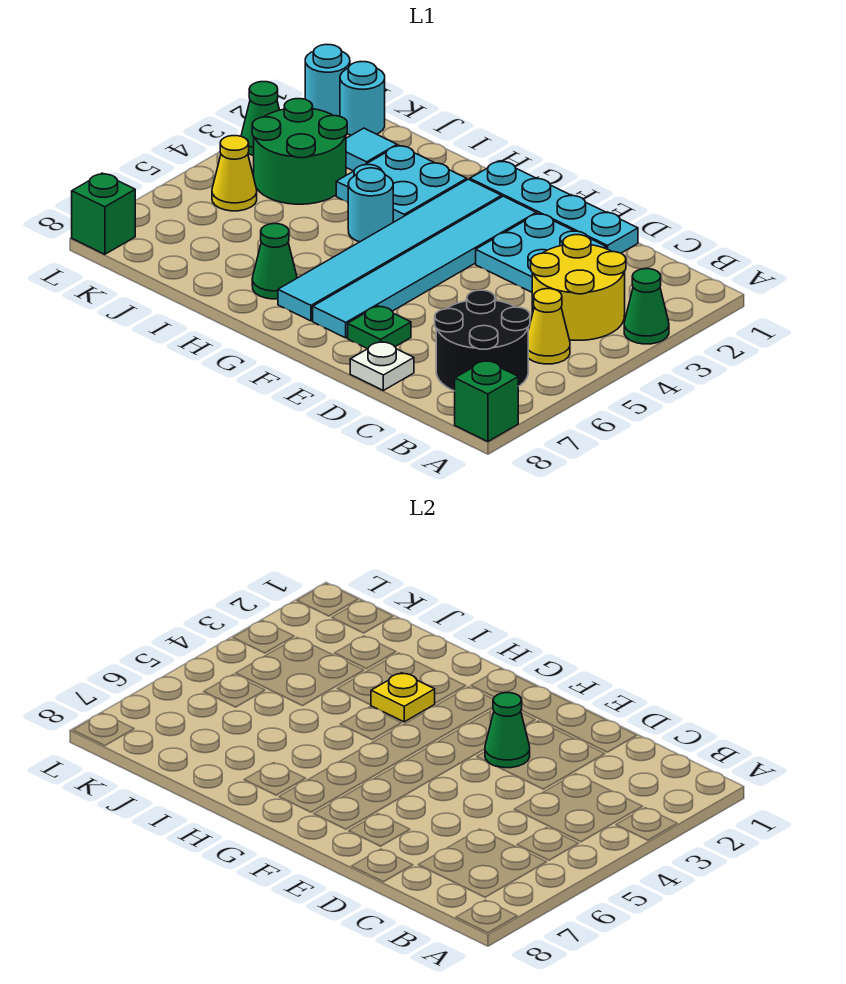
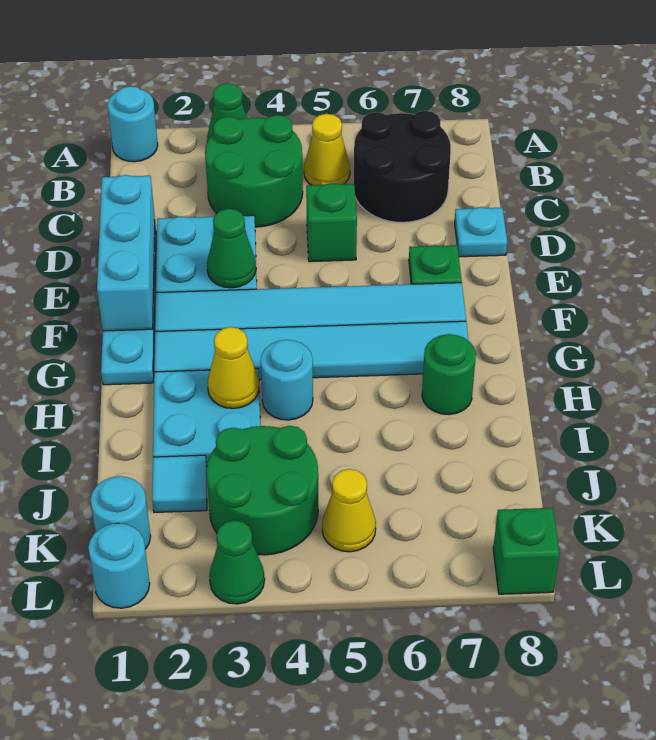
none -> cyan round brick A1 level 1
green brick A8 level 1 -> green brick D5 level 1
yellow round brick B3:C4 level 1 -> green round brick B3:C4 level 1
none -> cyan brick D1:F1 level 2
white plate D8 level 1 -> cyan plate D8 level 1
yellow plate H3 level 2 -> yellow cone H3 level 2
green cone H7 level 1 -> green round brick H7 level 1

